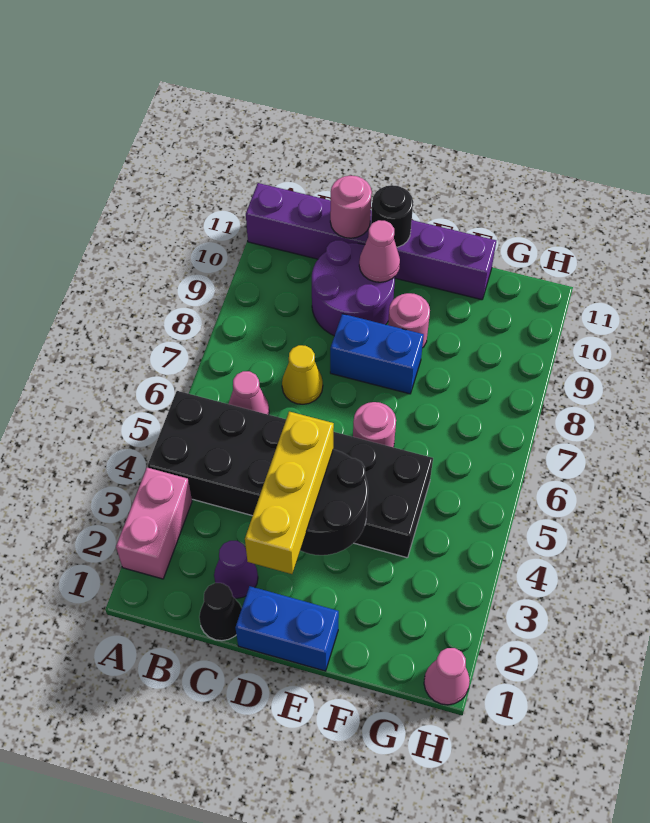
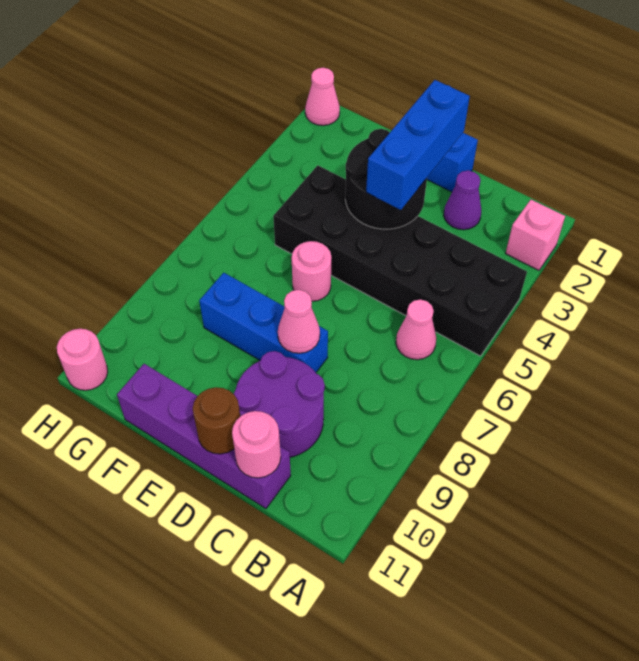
pink brick A2:A3 level 1 -> pink brick A2 level 1
purple brick A11:F11 level 1 -> purple brick C11:F11 level 1
black cone C1 level 1 -> none
yellow cone C7 level 1 -> none
yellow brick D2:D4 level 3 -> blue brick D2:D4 level 3
blue brick D8:E8 level 1 -> blue brick D8:F8 level 1
pink cone D10 level 2 -> pink cone D8 level 2
black round brick D11 level 2 -> brown round brick D11 level 2
pink round brick E9 level 1 -> pink round brick H11 level 1

